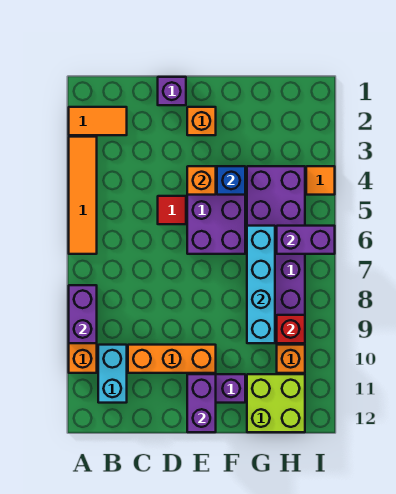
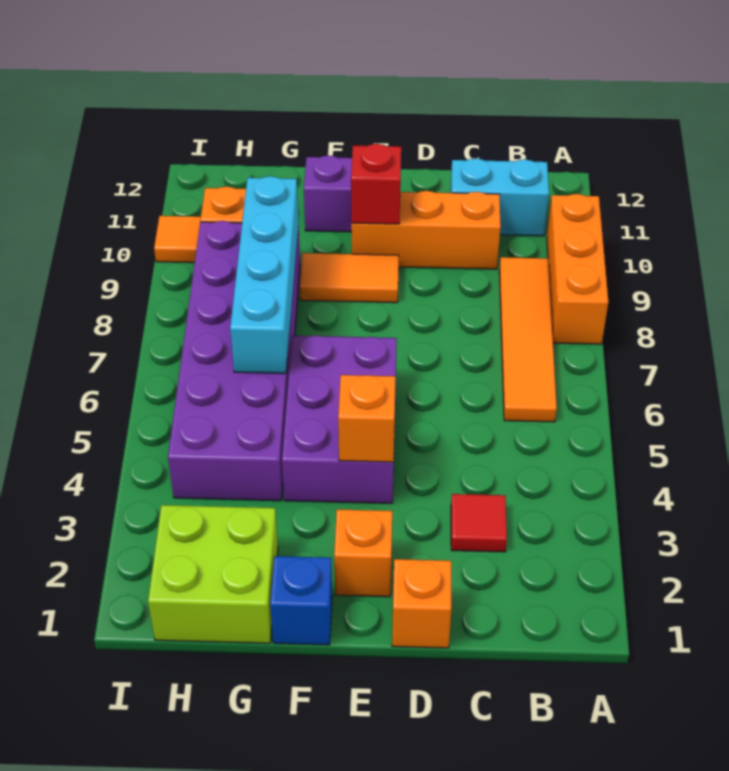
orange tile A2:B2 level 1 -> orange tile E9:F9 level 1
orange tile A3:A6 level 1 -> orange tile B6:B9 level 1
purple brick A8:A9 level 2 -> none
cyan brick B10:B11 level 1 -> cyan brick B11:C11 level 1
purple brick D1 level 1 -> orange brick D1 level 1
red tile D5 level 1 -> red tile C3 level 1
purple brick E11:E12 level 2 -> none
blue brick F4 level 2 -> blue brick F1 level 1
lime brick G11:H12 level 1 -> lime brick G1:H2 level 1
purple brick H6:I6 level 2 -> none
red brick H9 level 2 -> red brick E10 level 2
orange tile I4 level 1 -> orange tile I10 level 1

